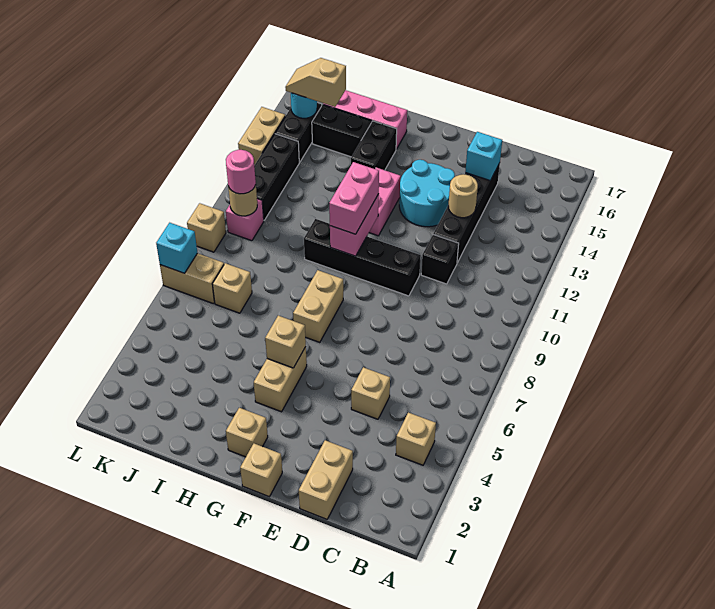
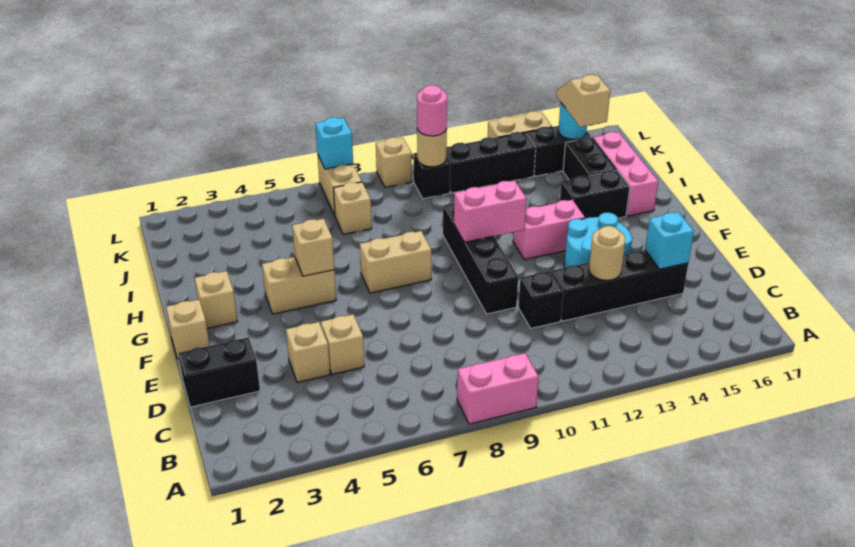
tan brick B4 level 1 -> tan brick D4 level 1
tan brick D1:D2 level 1 -> black brick D1:D2 level 1
pink brick G10:G11 level 3 -> pink brick A8:A9 level 1
pink brick K10 level 1 -> black brick K10 level 1

